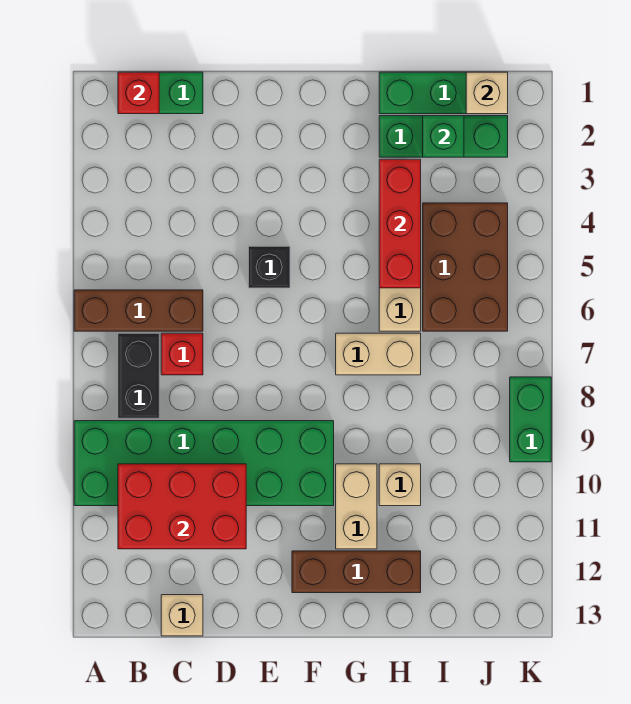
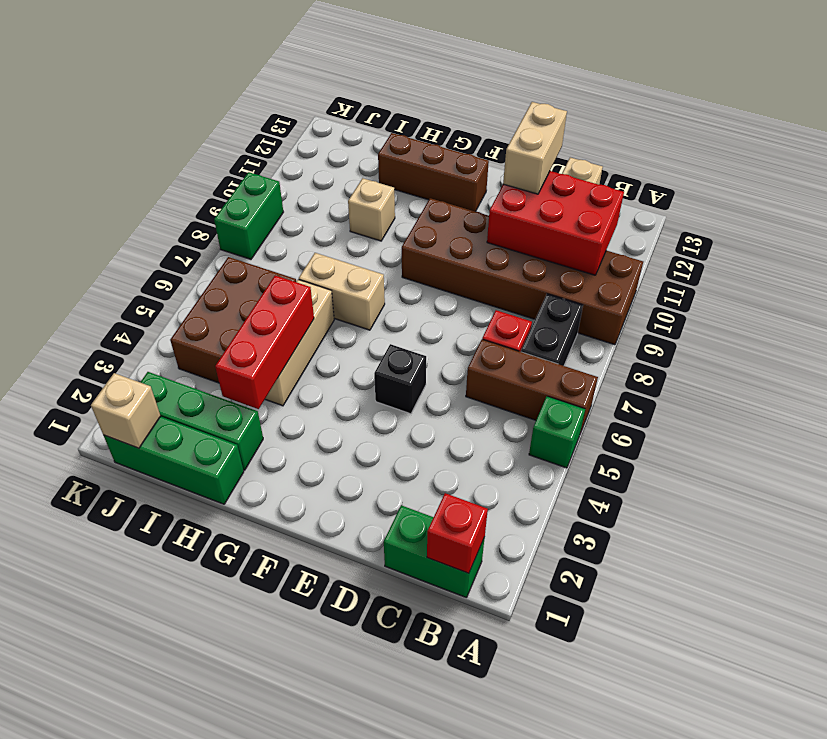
green brick A9:F10 level 1 -> brown brick A9:F10 level 1
tan brick G10:G11 level 1 -> tan brick D11:D12 level 3
green brick I2 level 2 -> green brick A5 level 1

